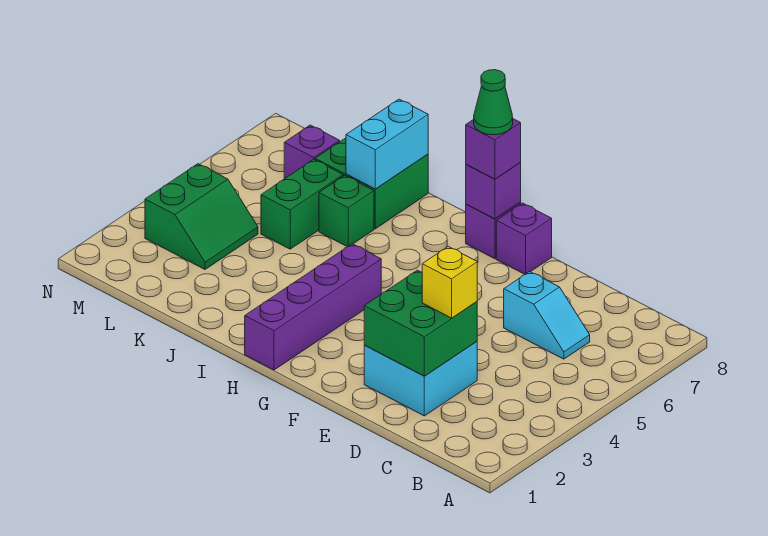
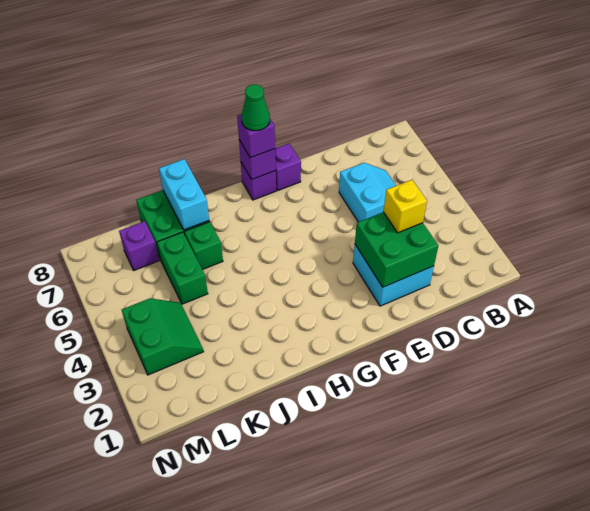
cyan slope C6:D6 level 1 top D -> cyan slope C5:D6 level 1 top D
purple brick H1:H4 level 1 -> none

